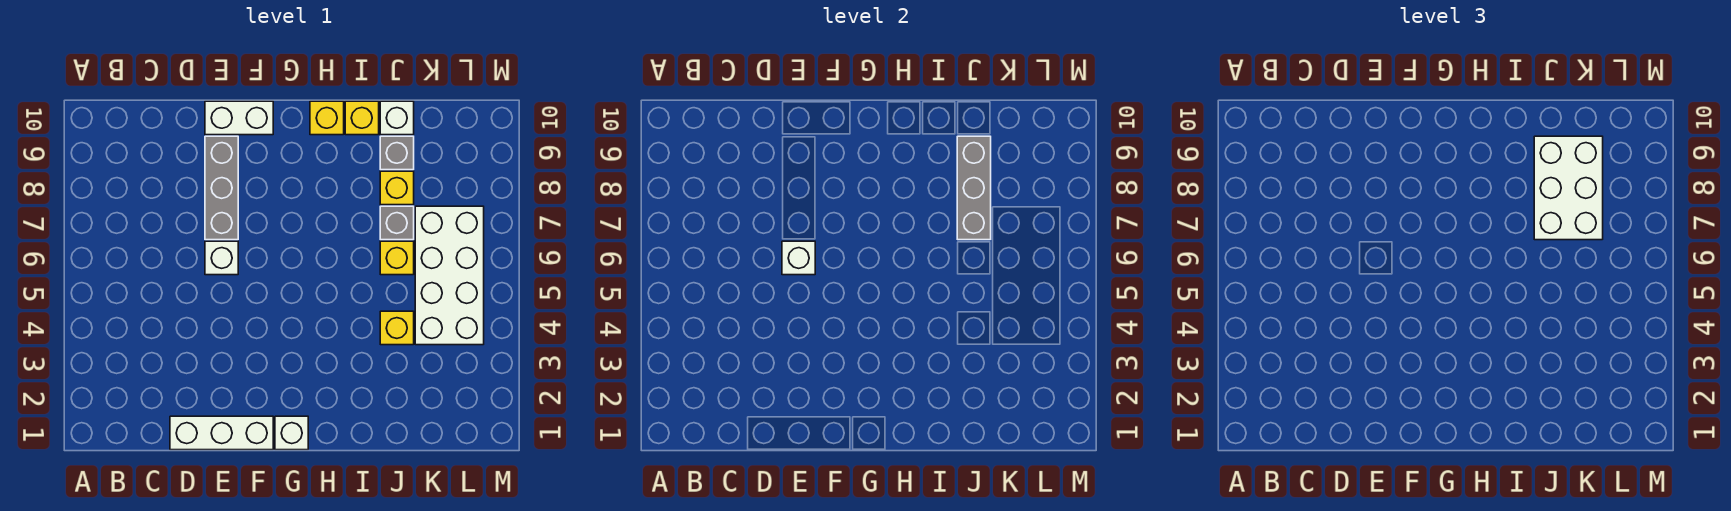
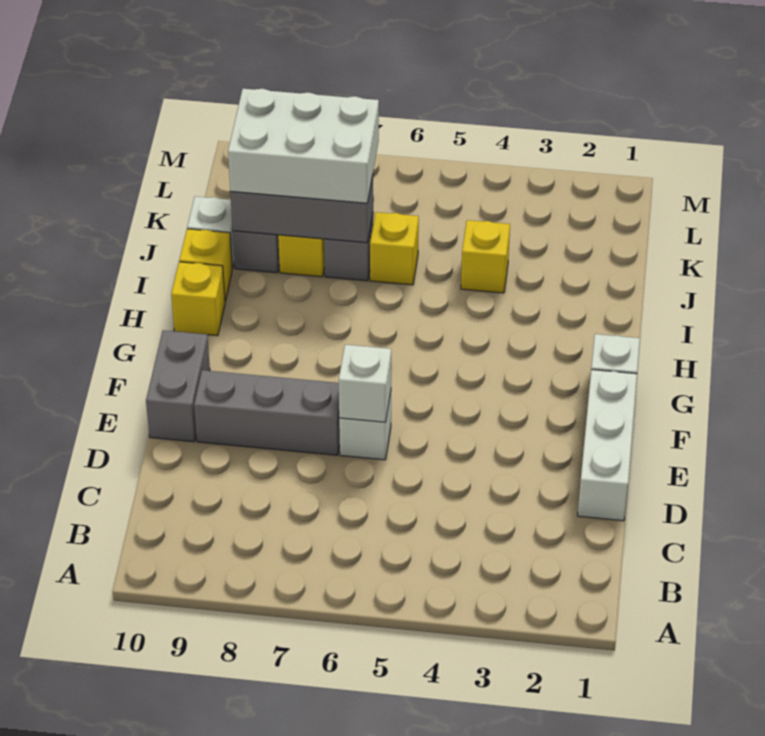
white brick E10:F10 level 1 -> grey brick E10:F10 level 1
white brick K4:L7 level 1 -> none

